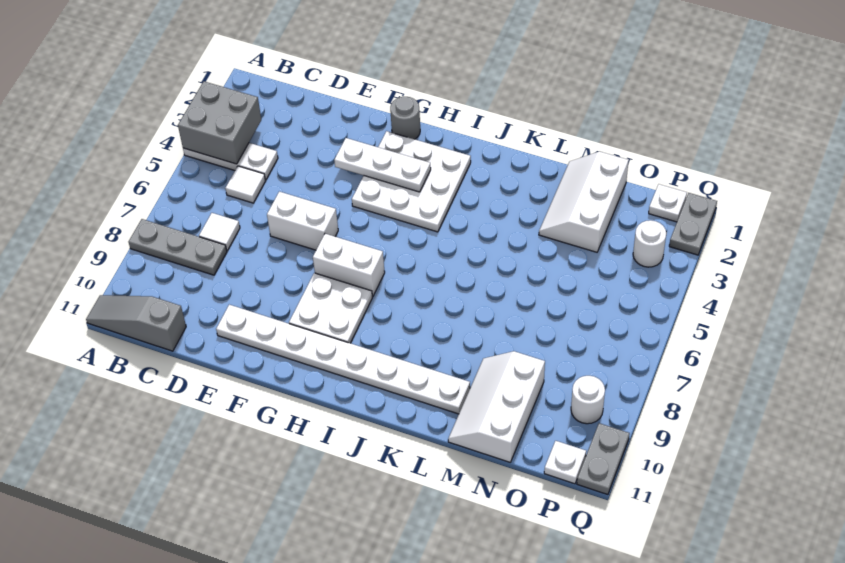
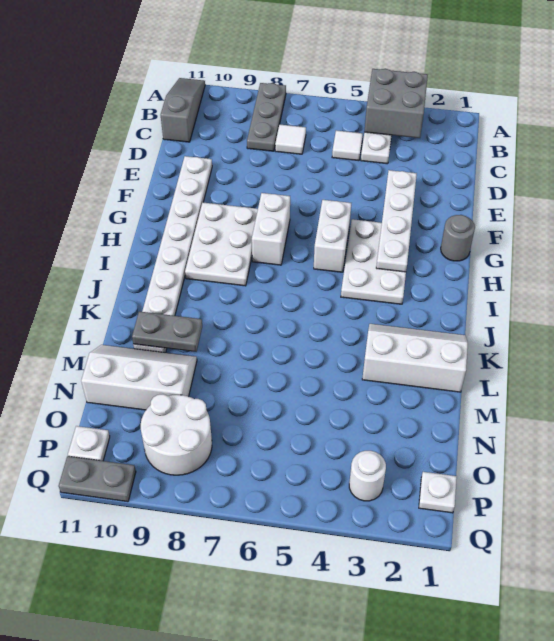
white brick E6:F6 level 1 -> white brick G5:H5 level 1
white plate F3:H3 level 2 -> white plate E3:H3 level 2
white plate G2:I4 level 1 -> white plate G3:I4 level 1
white plate G8:H9 level 1 -> white plate G8:I9 level 1
white slope M1:N3 level 1 top N -> white slope K1:L3 level 1 top L
white round brick P9 level 1 -> white round brick O8:P9 level 1
grey plate Q1:Q2 level 1 -> grey plate L9:L10 level 2

